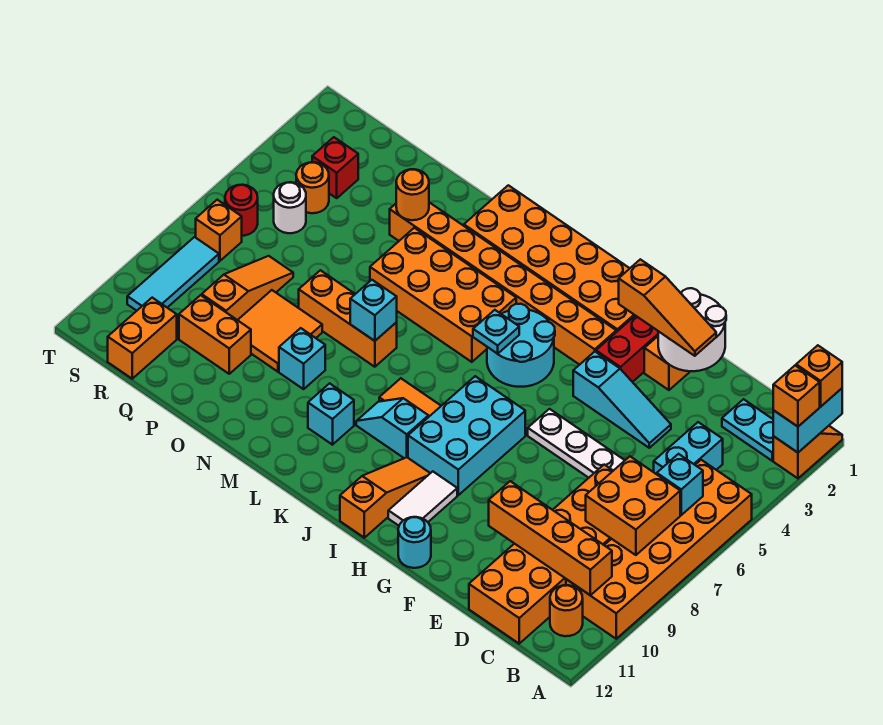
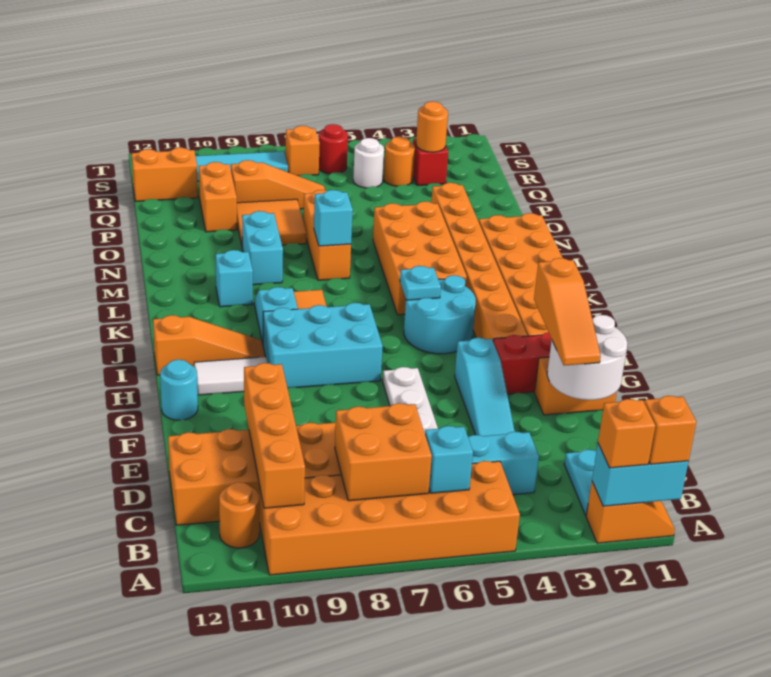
cyan brick N9 level 1 -> cyan brick M9:N9 level 1
orange round brick O3 level 2 -> orange round brick R3 level 2

